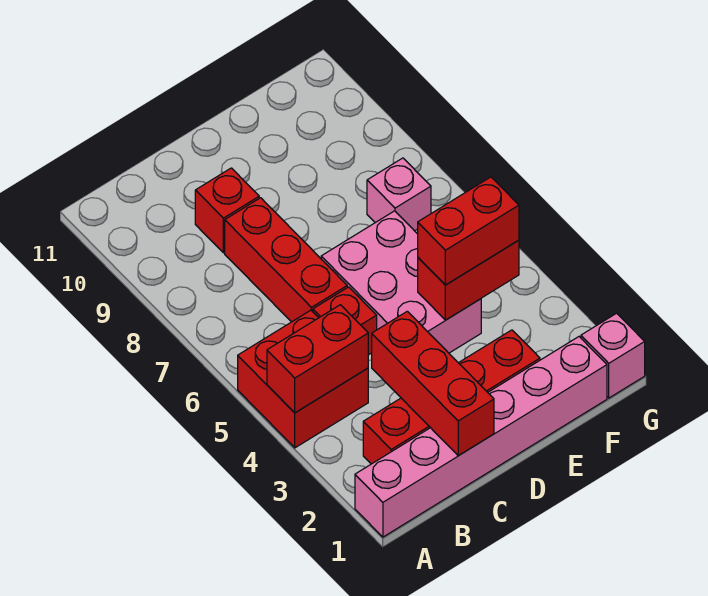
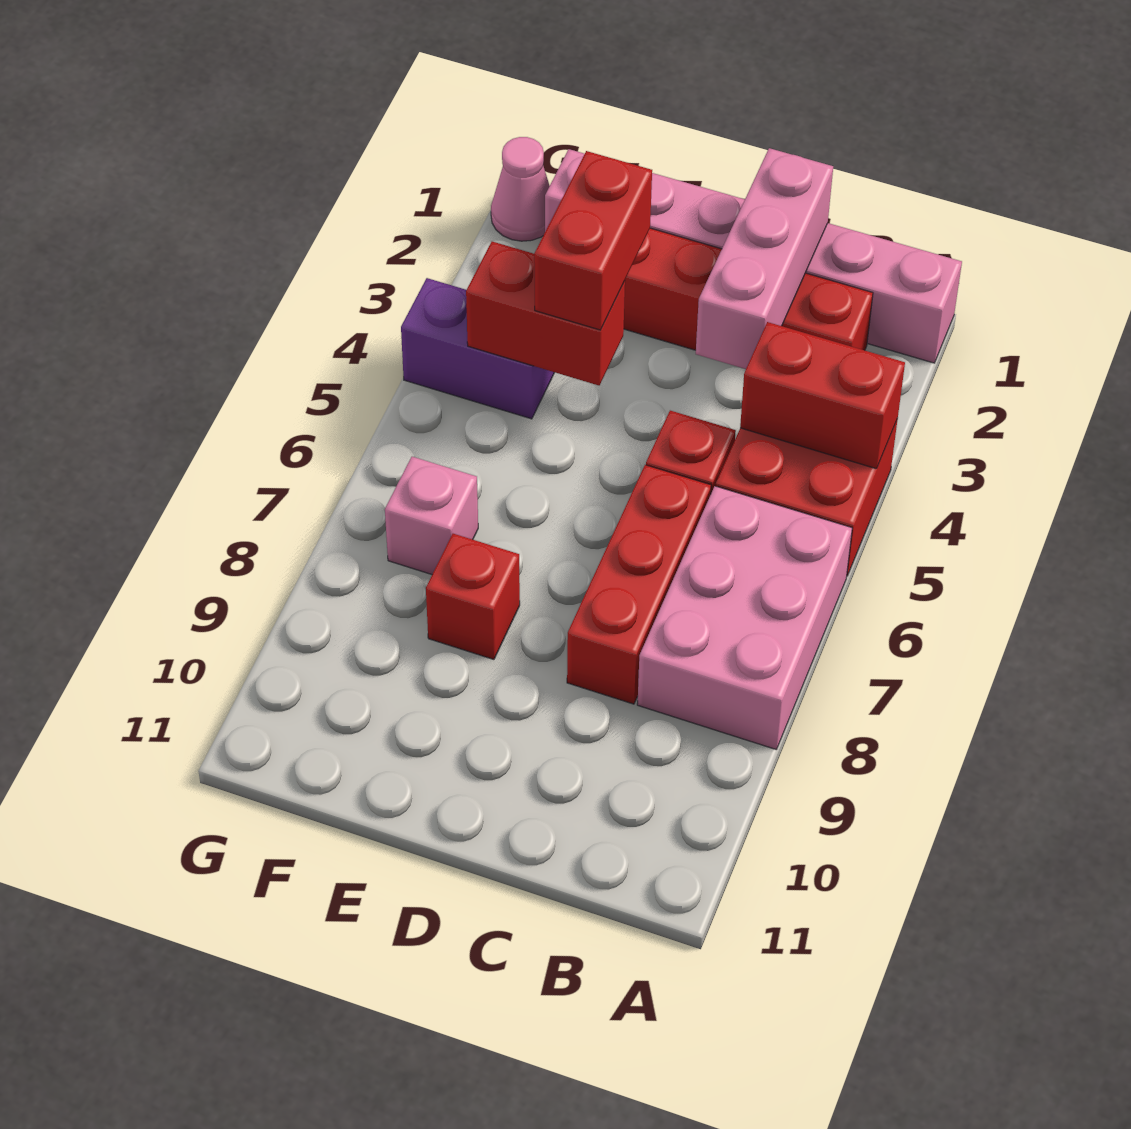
red brick C1:C3 level 2 -> pink brick C1:C3 level 2
red brick C9 level 1 -> red brick E8 level 1
pink brick D4:E6 level 1 -> pink brick A6:B8 level 1
red brick E4:F4 level 3 -> red brick E3:E4 level 3
none -> purple brick F4:G4 level 1
pink brick G1 level 1 -> pink cone G1 level 1

